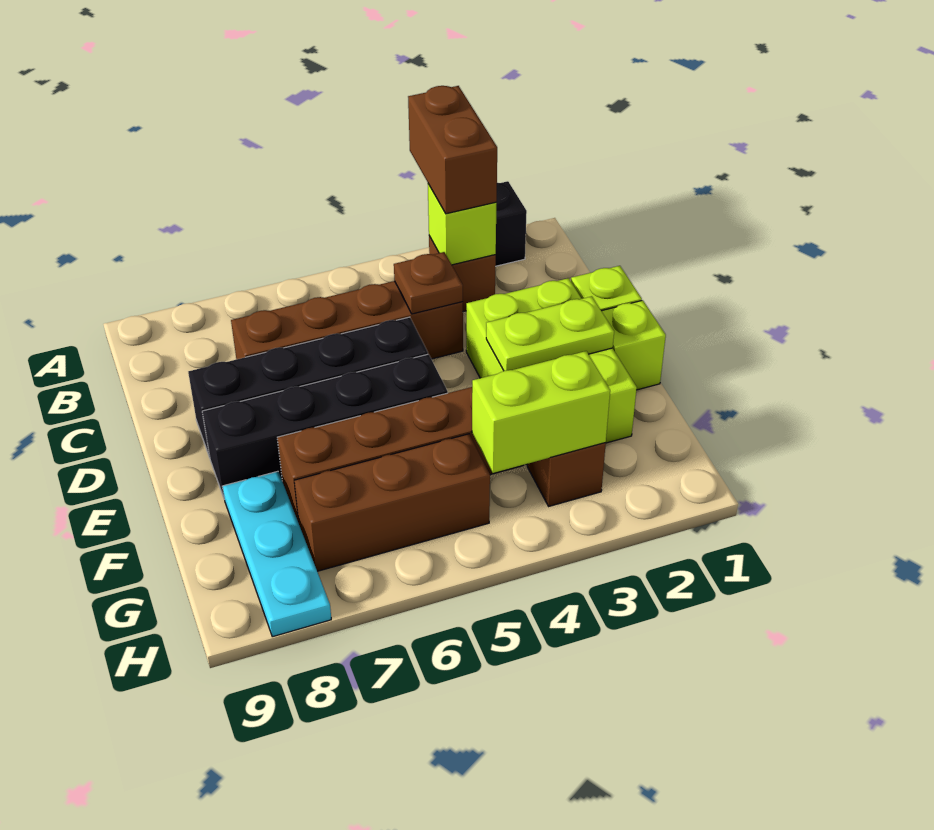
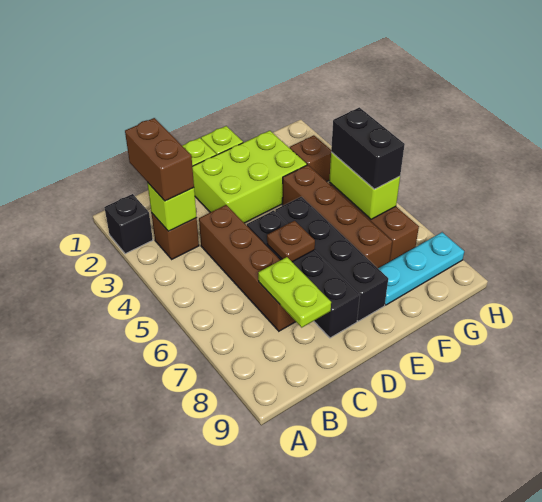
brown brick A3:B3 level 3 -> brown brick B2:B3 level 3
brown plate C4 level 2 -> brown plate D6 level 2
lime plate E2:E3 level 2 -> lime plate C7:C8 level 2
lime brick G3:G4 level 2 -> lime brick G5:G6 level 2
none -> black brick G5:G6 level 3

